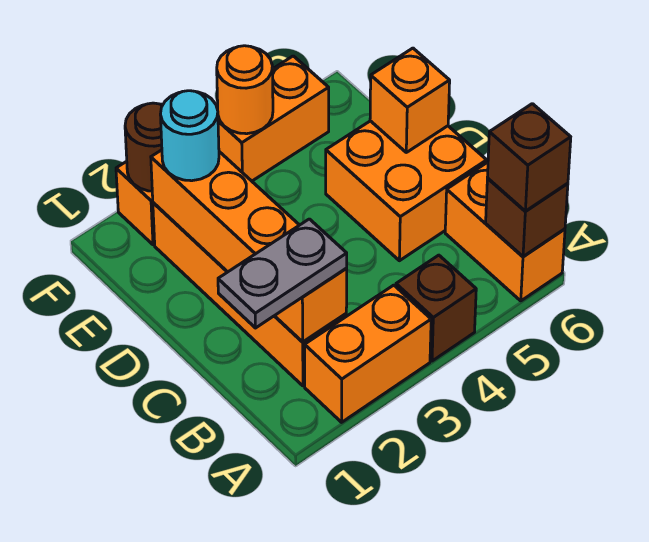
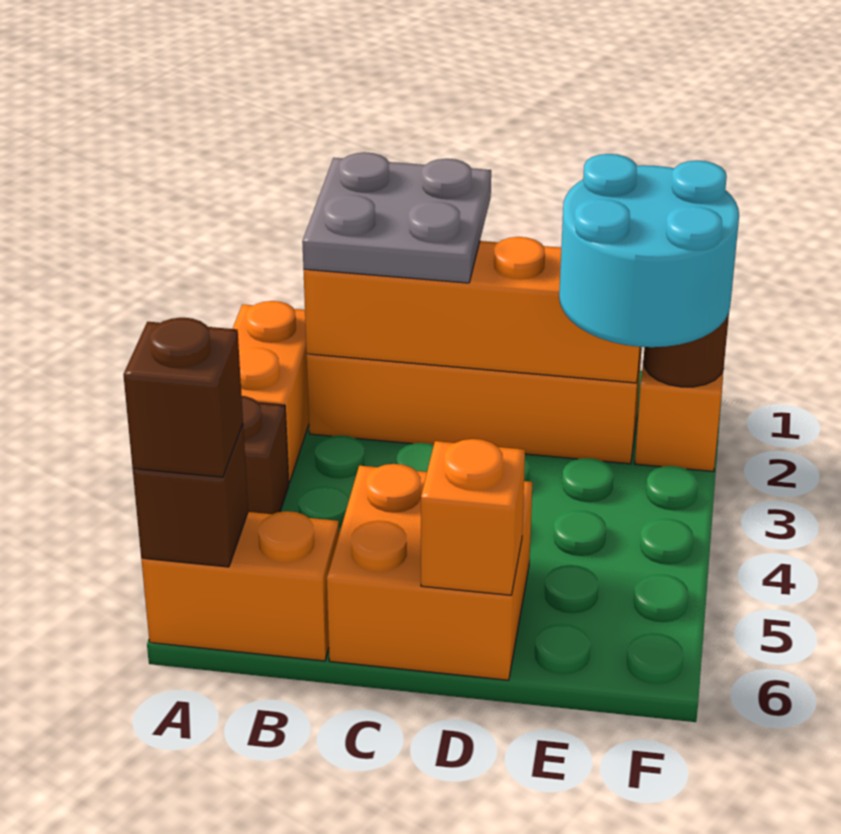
grey plate B1:B2 level 3 -> grey plate B1:C2 level 3
cyan round brick E2 level 3 -> cyan round brick E2:F3 level 3
orange brick F4:F5 level 1 -> none
orange round brick F4 level 2 -> none

